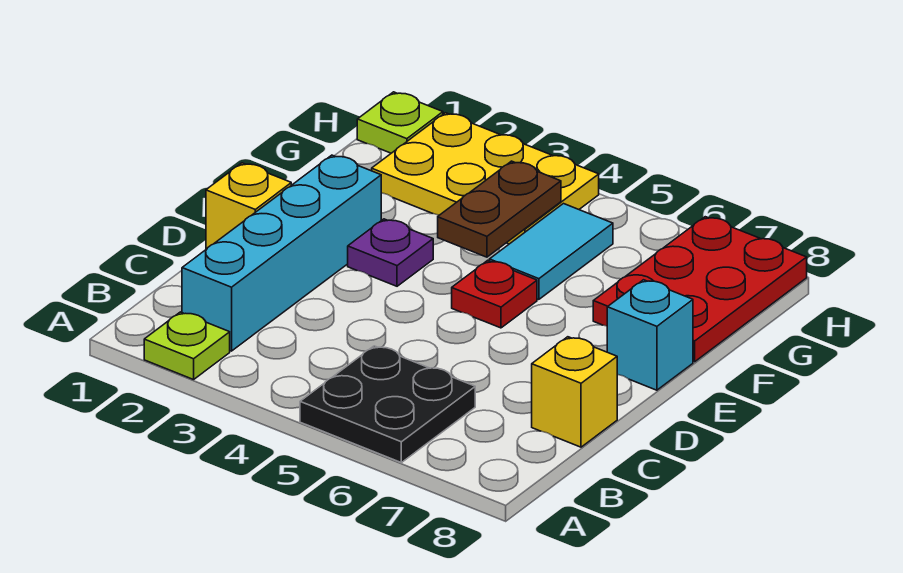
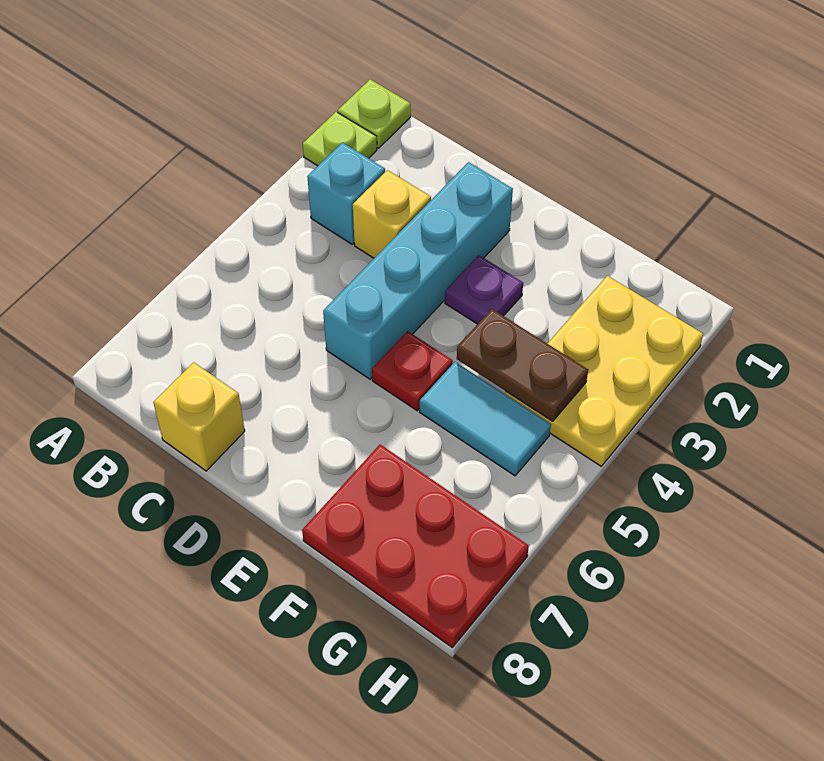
black plate A5:B6 level 1 -> none
cyan brick B2:E2 level 1 -> cyan brick D2:D5 level 1
yellow brick D1 level 1 -> yellow brick C3 level 1
cyan brick E8 level 1 -> cyan brick B3 level 1
lime plate H1 level 1 -> lime plate A1 level 1

